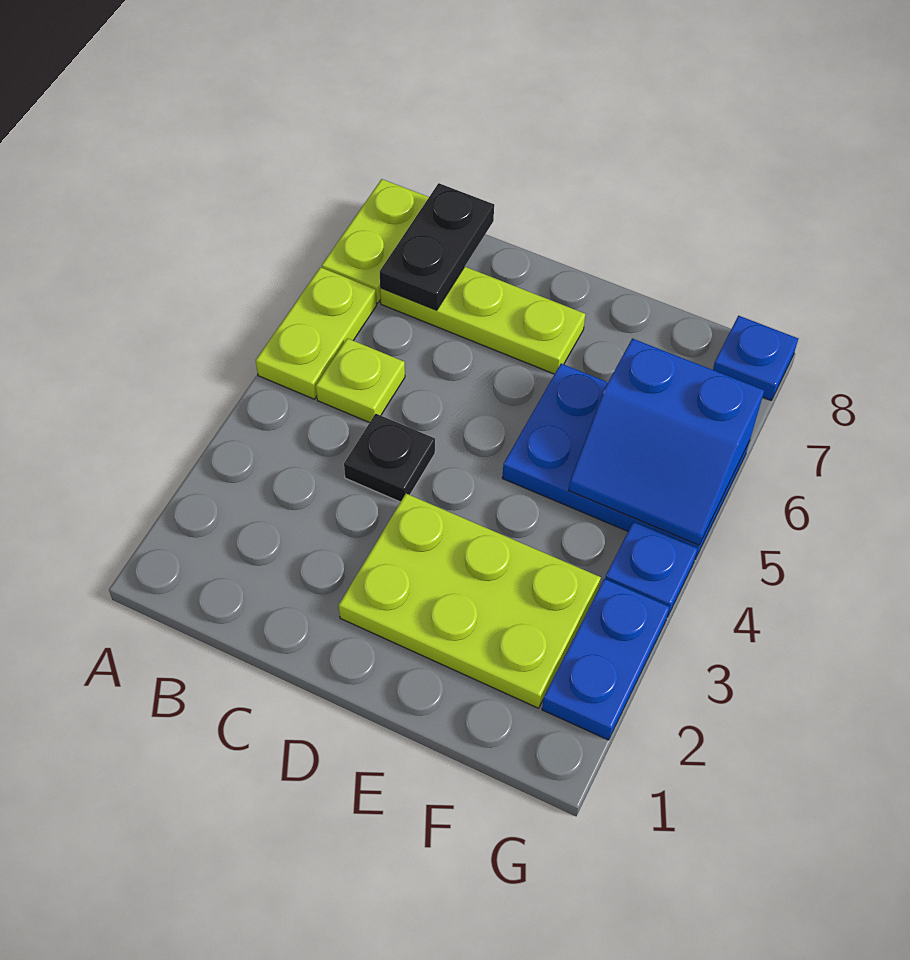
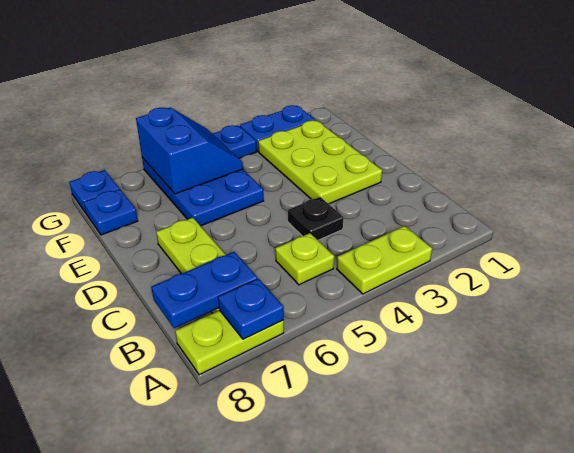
lime plate A5:A6 level 1 -> lime plate A3:A4 level 1
none -> blue plate A7 level 2
black plate B7:B8 level 2 -> blue plate B7:B8 level 2
none -> blue plate F8 level 1

